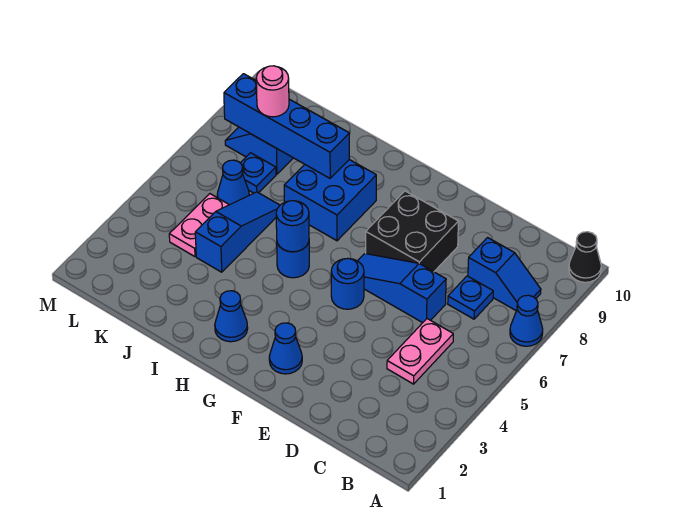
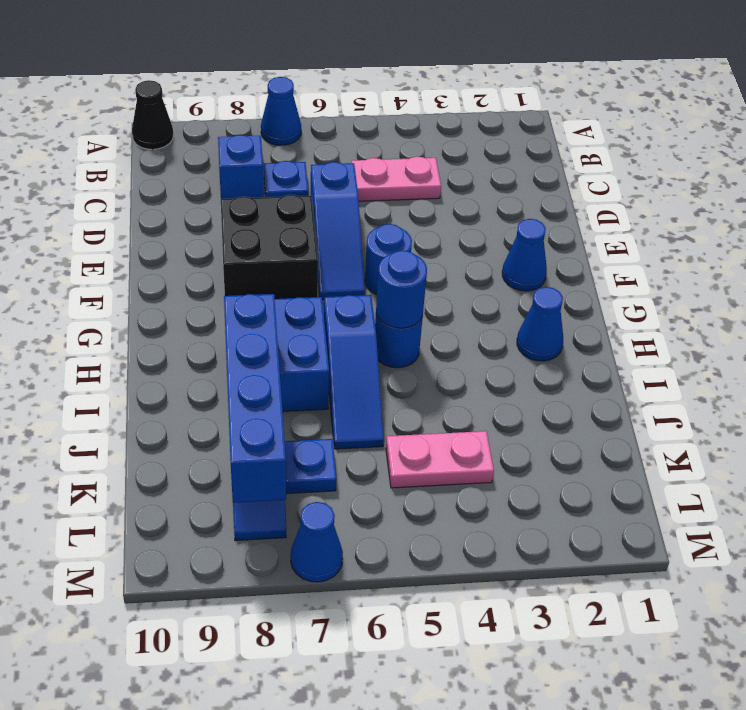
blue slope J4:J6 level 1 top 4 -> blue slope H6:J6 level 1 top H
blue cone K6 level 1 -> blue cone M7 level 1
pink round brick K8 level 3 -> none

